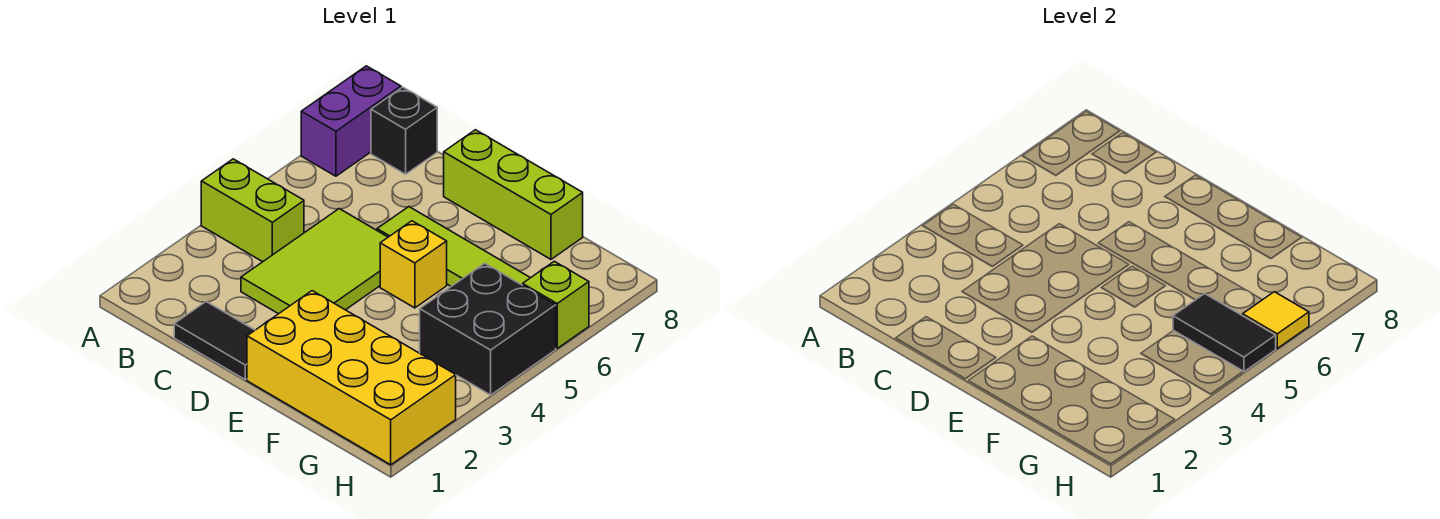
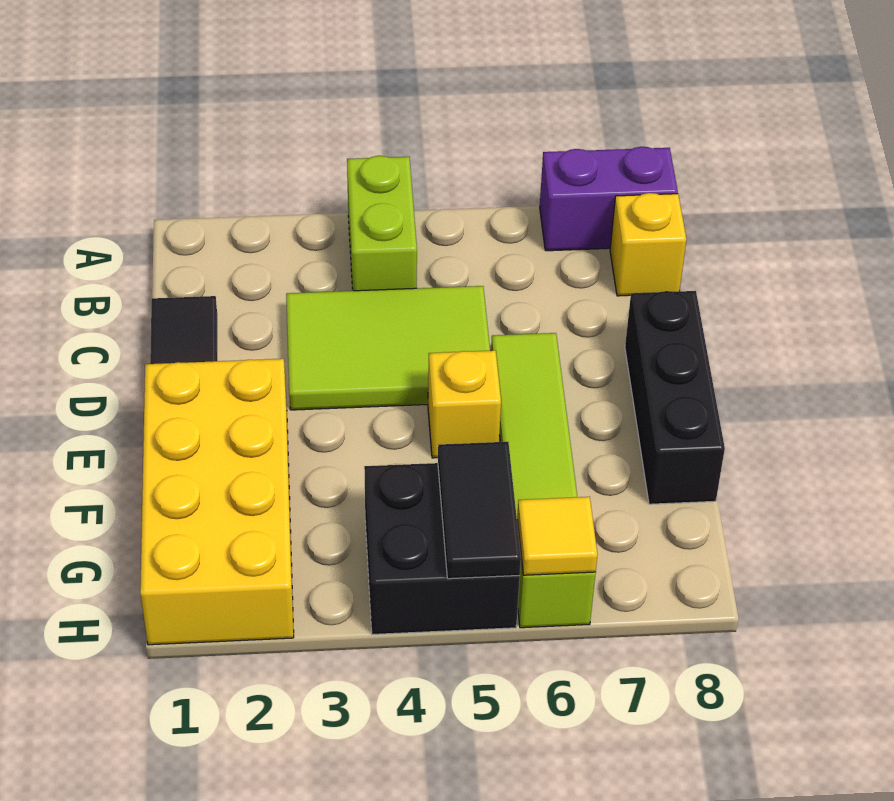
black brick B8 level 1 -> yellow brick B8 level 1
lime brick D8:F8 level 1 -> black brick D8:F8 level 1

